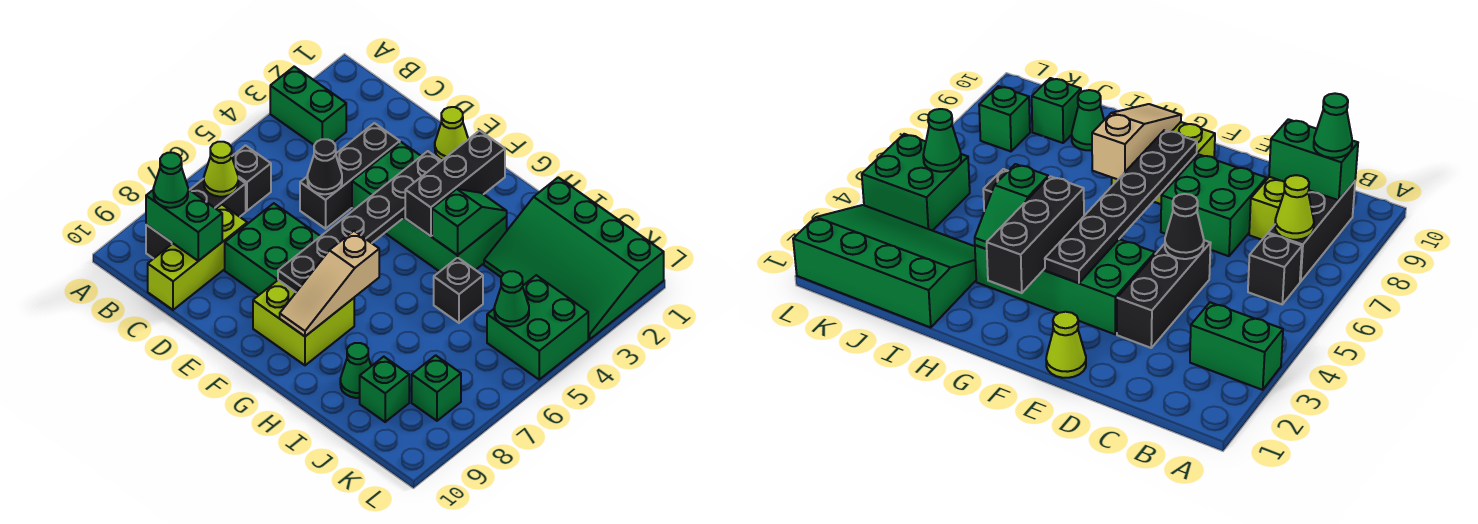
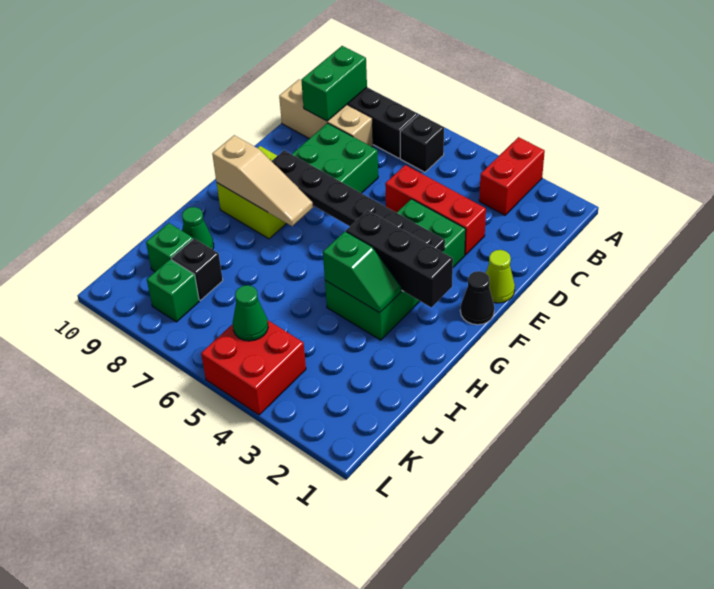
green brick A3:B3 level 1 -> red brick A3:B3 level 1
lime cone B7 level 2 -> none
green cone B9 level 3 -> none
lime brick C8:C10 level 1 -> tan brick C8:C10 level 1
black brick D3:D5 level 1 -> red brick D3:D5 level 1
black cone D5 level 2 -> black cone F1 level 1
tan slope G7:G9 level 2 top 7 -> tan slope G7:G9 level 2 top 9
green slope I1:L3 level 1 top 1 -> none
black brick I5 level 1 -> black brick J8 level 1
green brick K4:L5 level 1 -> red brick K4:L5 level 1

